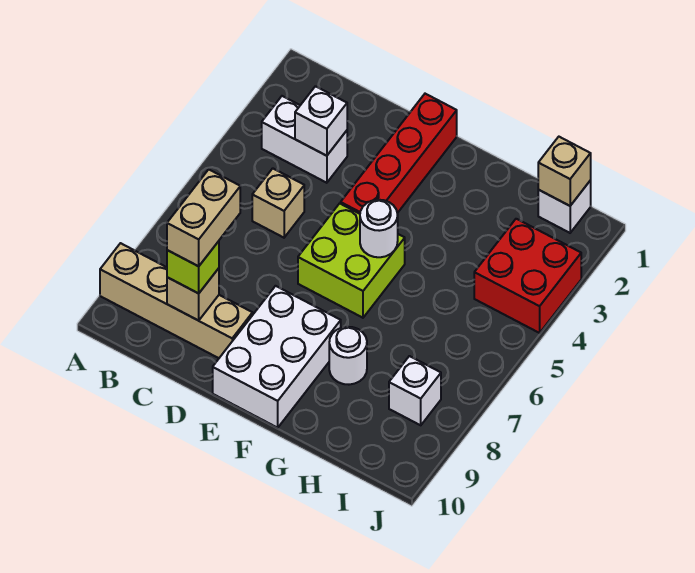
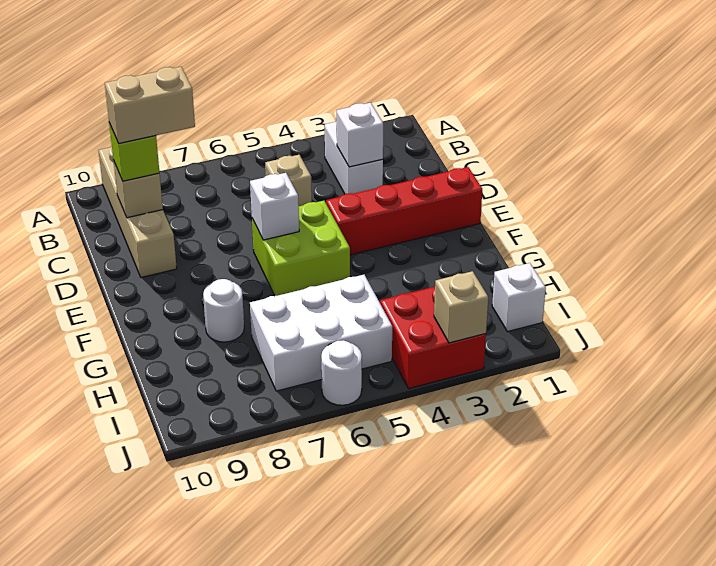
white brick E8:F10 level 1 -> white brick H5:I7 level 1
white round brick F5 level 2 -> white round brick J6 level 1
tan brick I1 level 2 -> tan brick J3 level 2
white brick I8 level 1 -> white brick E6 level 2

